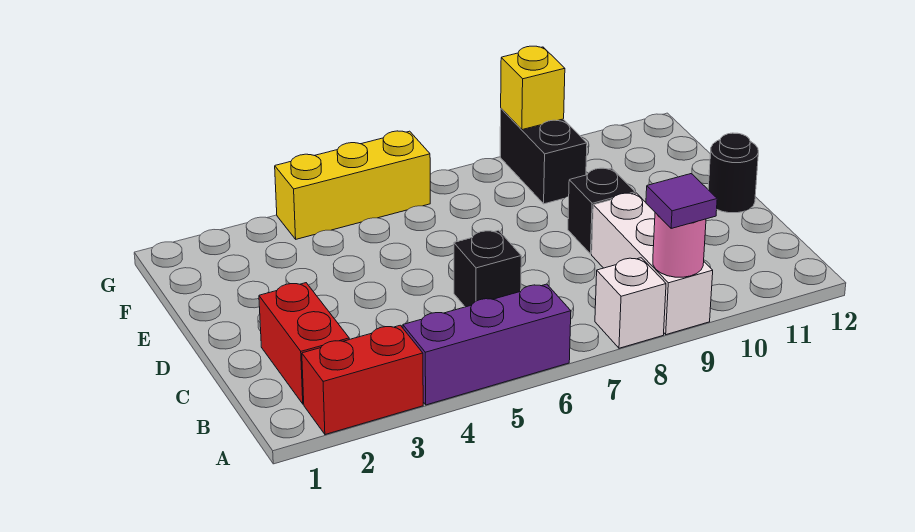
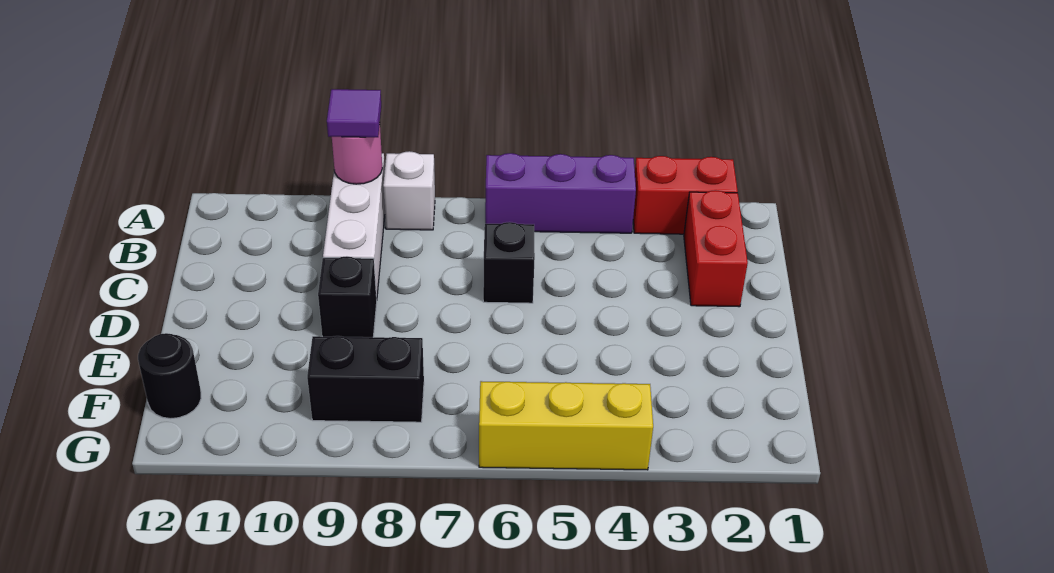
black round brick D12 level 1 -> black round brick F12 level 1
black brick F9:G9 level 1 -> black brick F8:F9 level 1
yellow brick G9 level 2 -> none

